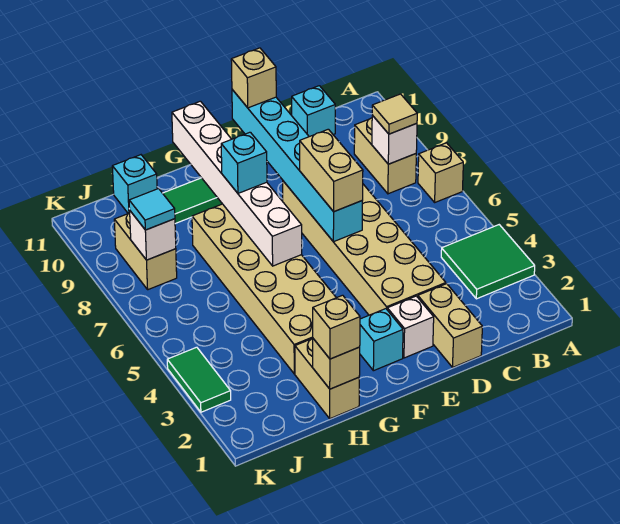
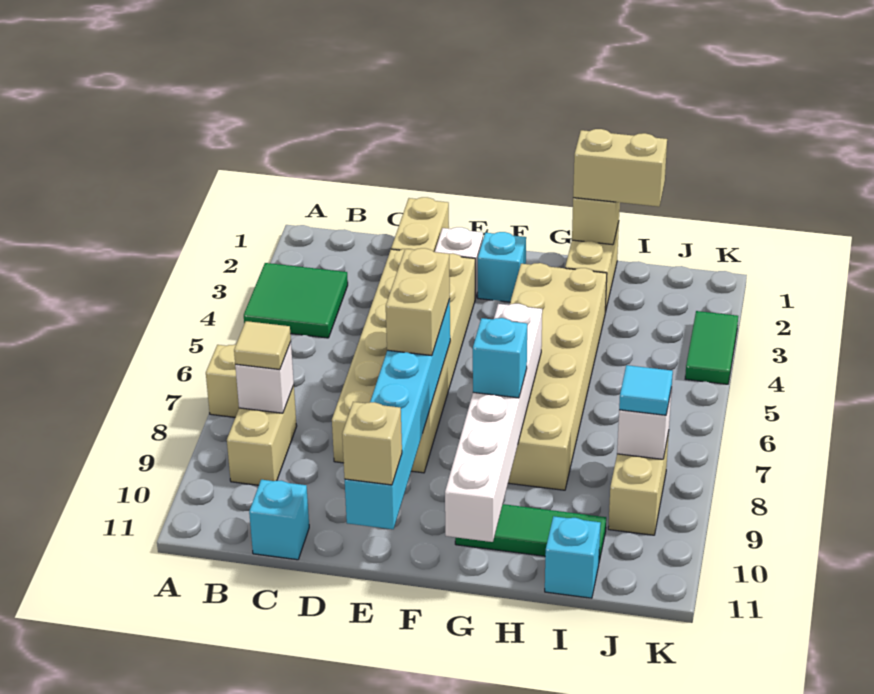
tan brick H1 level 3 -> tan brick H1:I1 level 3

